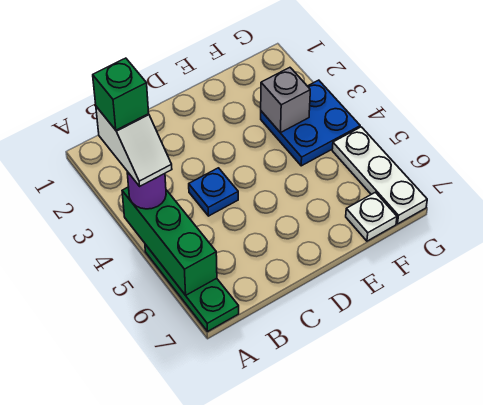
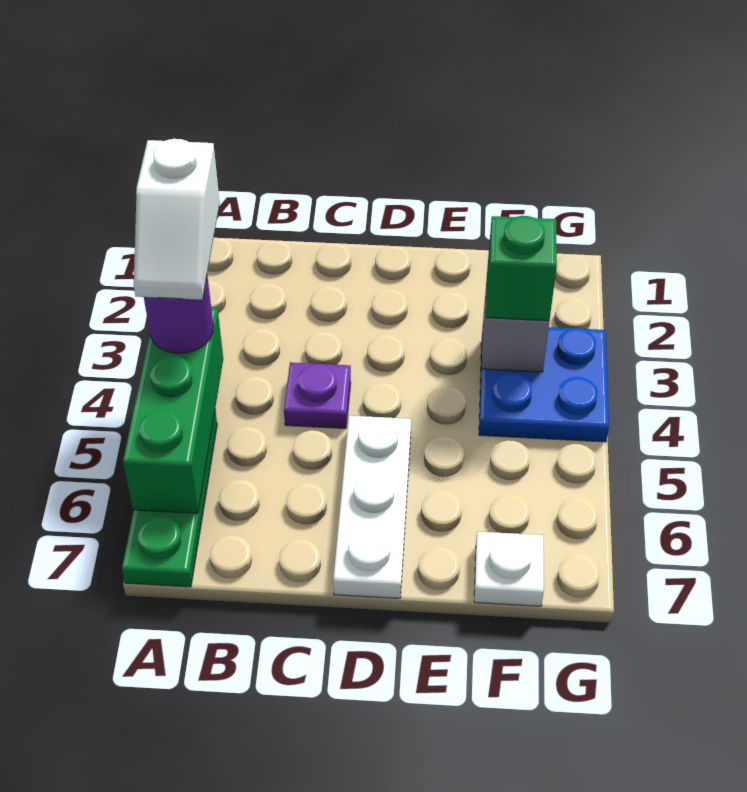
green brick A3 level 5 -> green brick F3 level 3
blue plate C4 level 1 -> purple plate C4 level 1
white plate G5:G7 level 1 -> white plate D5:D7 level 1

